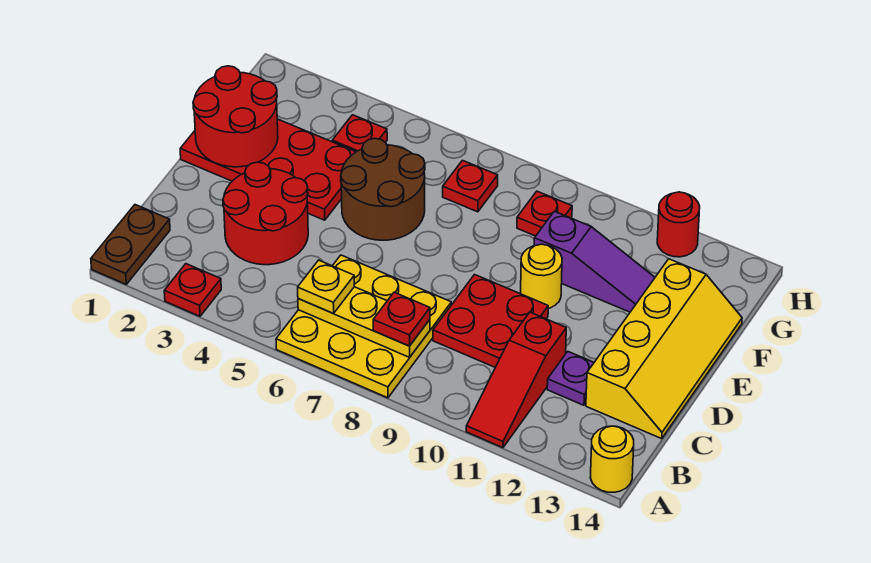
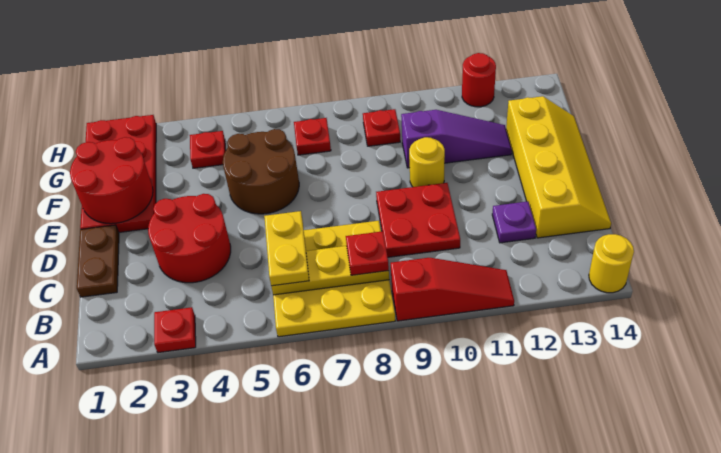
brown plate A1:B1 level 1 -> brown plate C1:D1 level 1
red slope A11:C11 level 1 top C -> red slope A9:A11 level 1 top 9
yellow plate B6 level 3 -> yellow plate B6:C6 level 3
red plate E1:F4 level 1 -> red plate E1:H2 level 1

